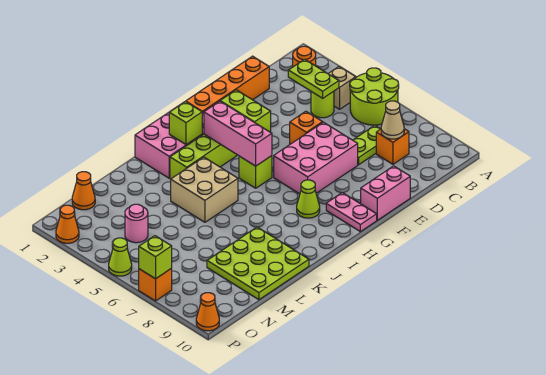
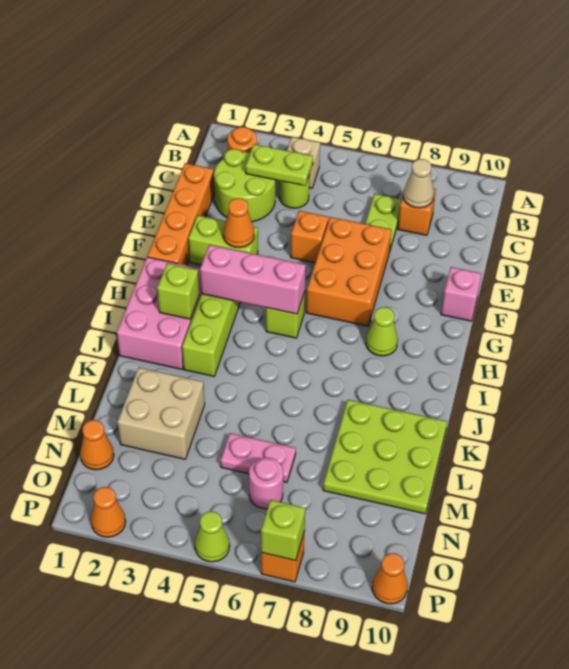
lime round brick A5:B6 level 1 -> lime round brick C2:D3 level 1
pink brick E6:G7 level 1 -> orange brick E6:G7 level 1
pink brick E10:F10 level 1 -> pink brick F10 level 1
none -> orange cone F3 level 2
pink plate G9:G10 level 1 -> pink plate M5:M6 level 1
tan brick J4:K5 level 1 -> tan brick L2:M3 level 1
pink round brick N4 level 1 -> pink round brick N6 level 1

